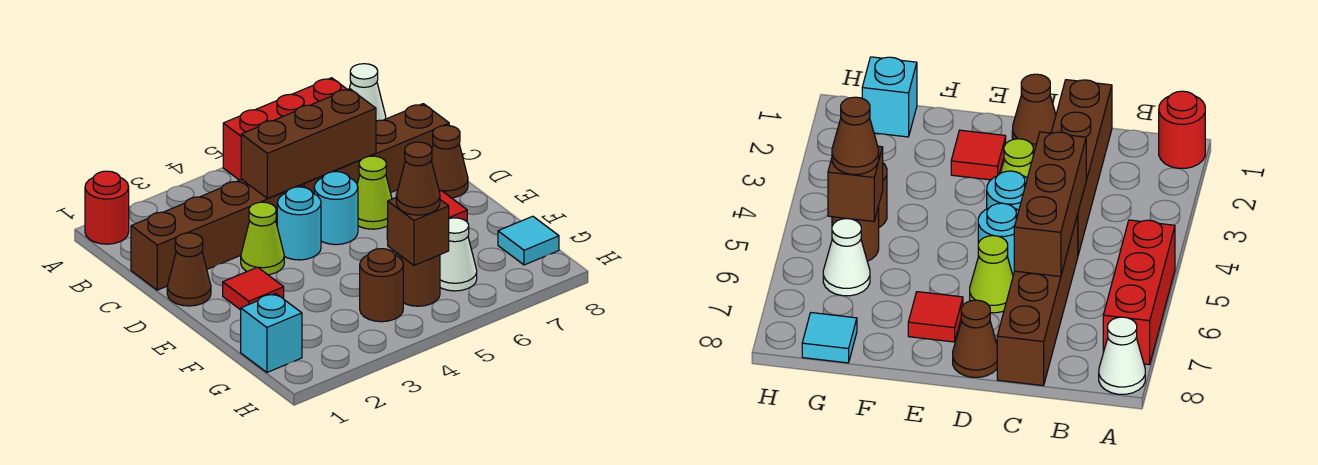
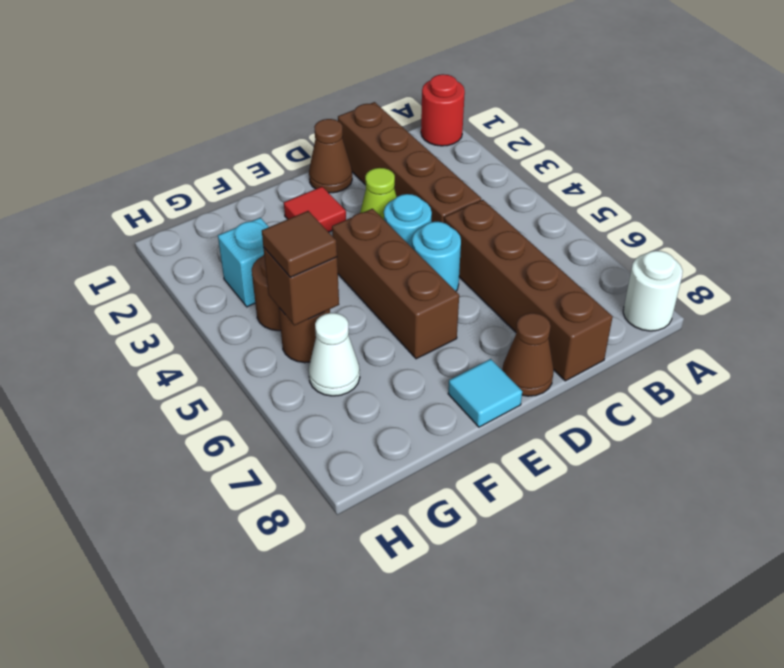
red brick A5:A7 level 1 -> none
white cone A8 level 1 -> white round brick A8 level 1
brown brick C4:C6 level 2 -> brown brick E4:E6 level 1
lime cone D6 level 1 -> none
red tile E7 level 1 -> none
cyan brick G1 level 1 -> cyan brick G3 level 1
brown cone G5 level 3 -> brown tile G5 level 3
cyan tile G8 level 1 -> cyan tile E8 level 1

